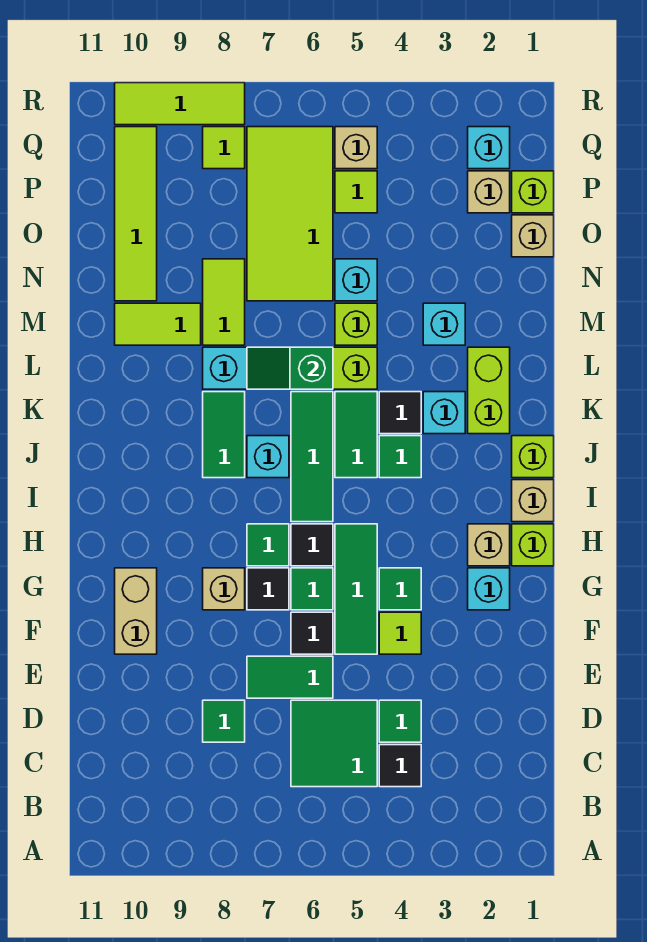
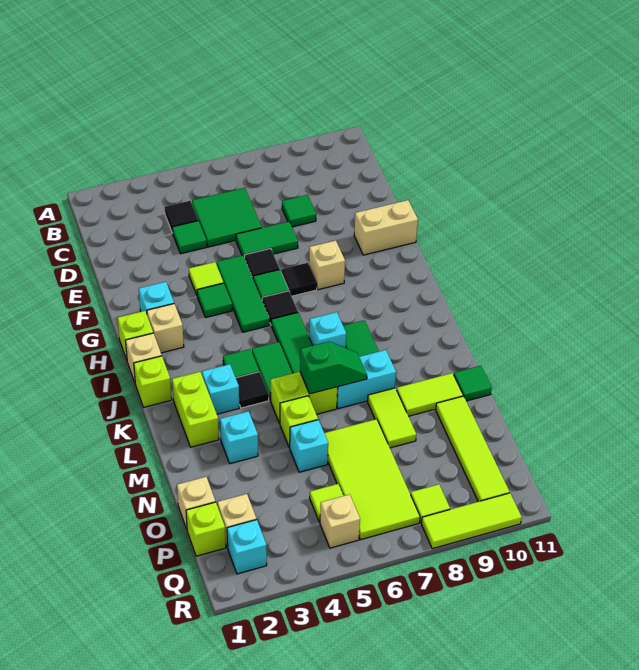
tan brick F10:G10 level 1 -> tan brick F10:F11 level 1
green tile H7 level 1 -> green tile M11 level 1

